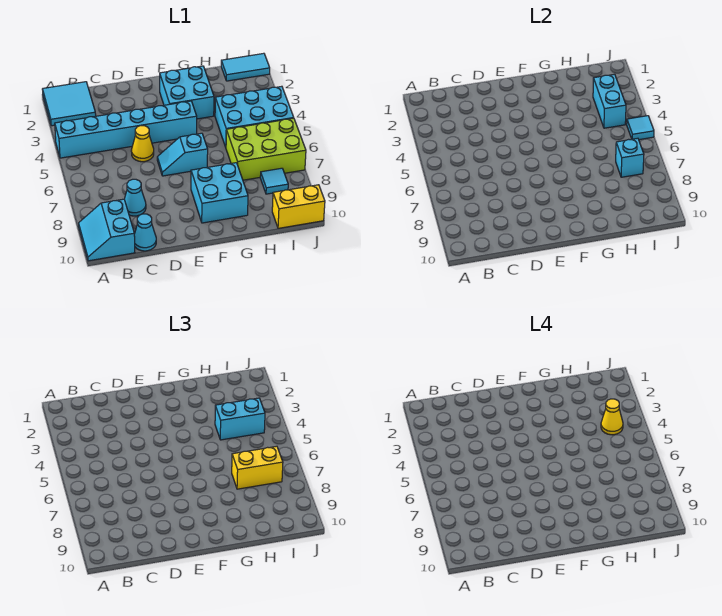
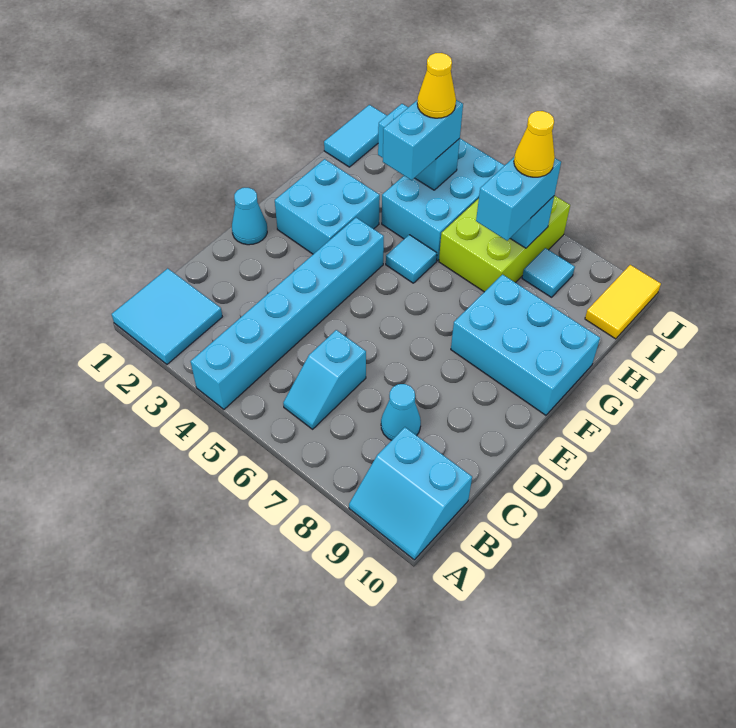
cyan cone C10 level 1 -> cyan cone E1 level 1
yellow cone D5 level 1 -> yellow cone I7 level 4
cyan slope E6:F6 level 1 top F -> cyan slope B6:C6 level 1 top C
cyan brick F8:G9 level 1 -> cyan brick F8:G10 level 1
yellow brick H7:I7 level 3 -> cyan brick H7:I7 level 3
yellow brick I10:J10 level 1 -> yellow tile I10:J10 level 1
cyan tile J5 level 2 -> cyan tile G5 level 1

